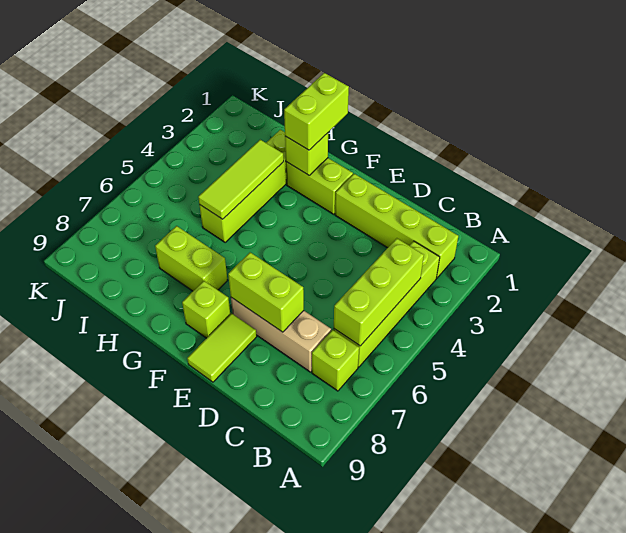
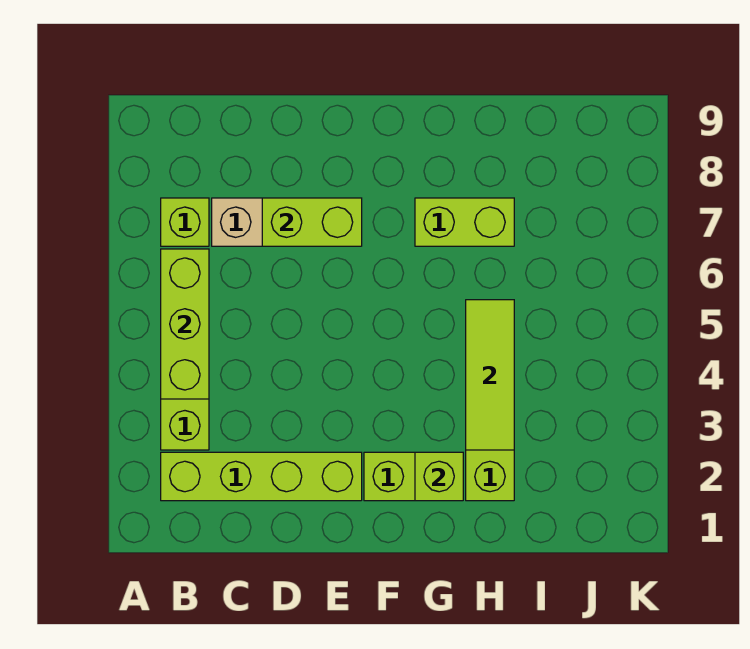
lime tile E8:E9 level 1 -> none
lime brick F8 level 1 -> none
lime brick G1:G2 level 3 -> none

